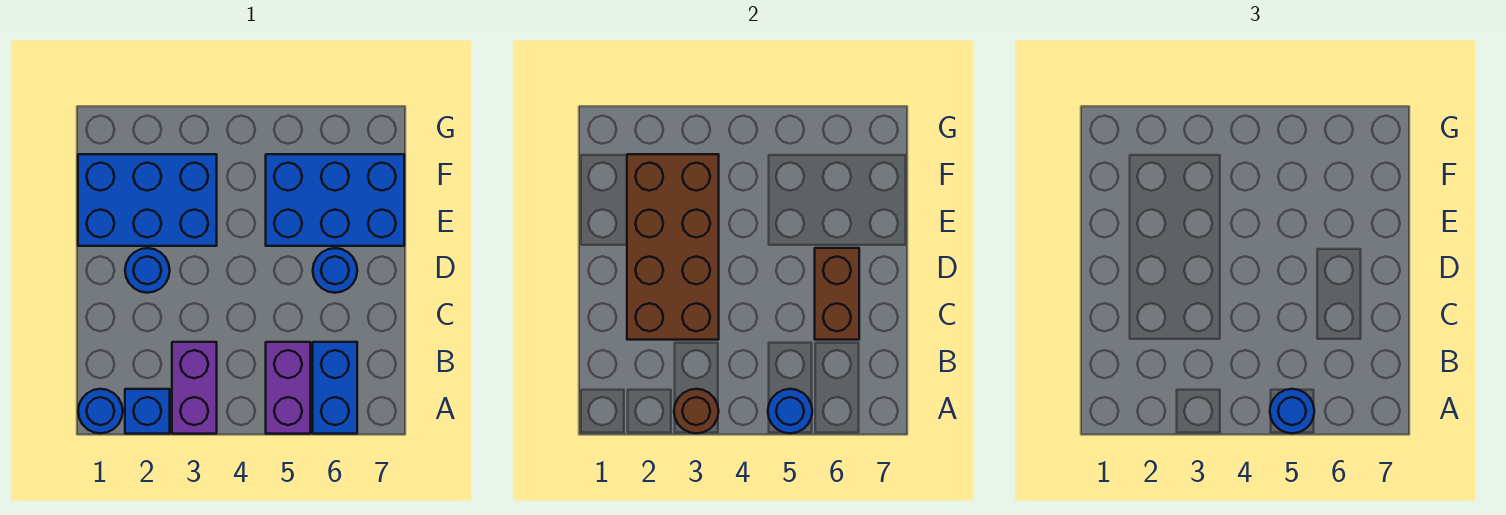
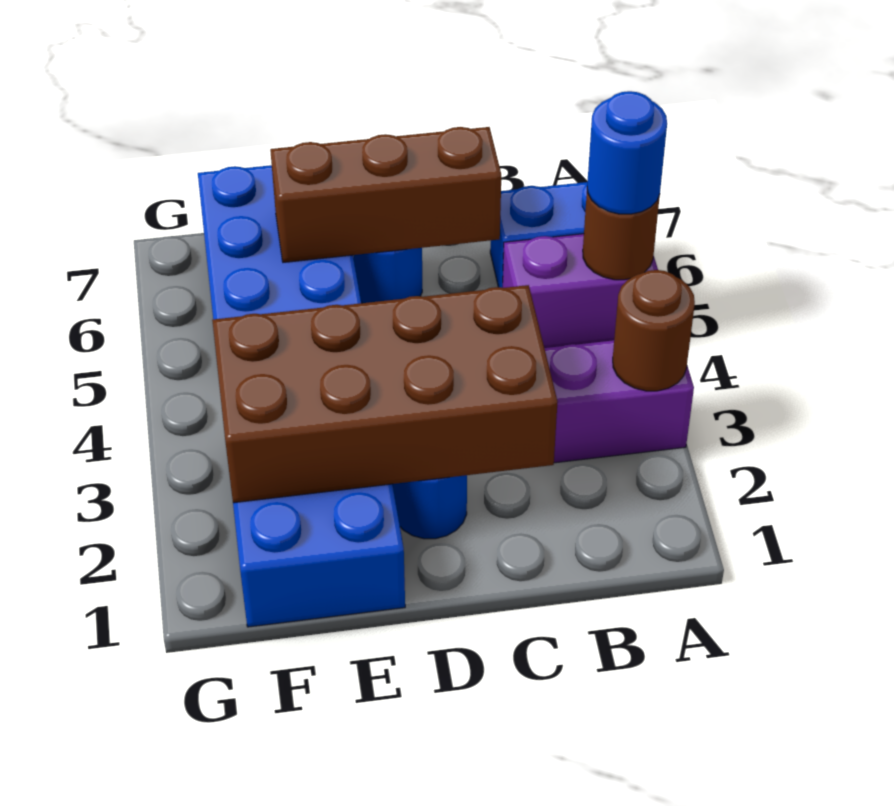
blue round brick A1 level 1 -> none
blue brick A2 level 1 -> none
blue round brick A5 level 2 -> brown round brick A5 level 2
brown brick C6:D6 level 2 -> brown brick C6:E6 level 2

